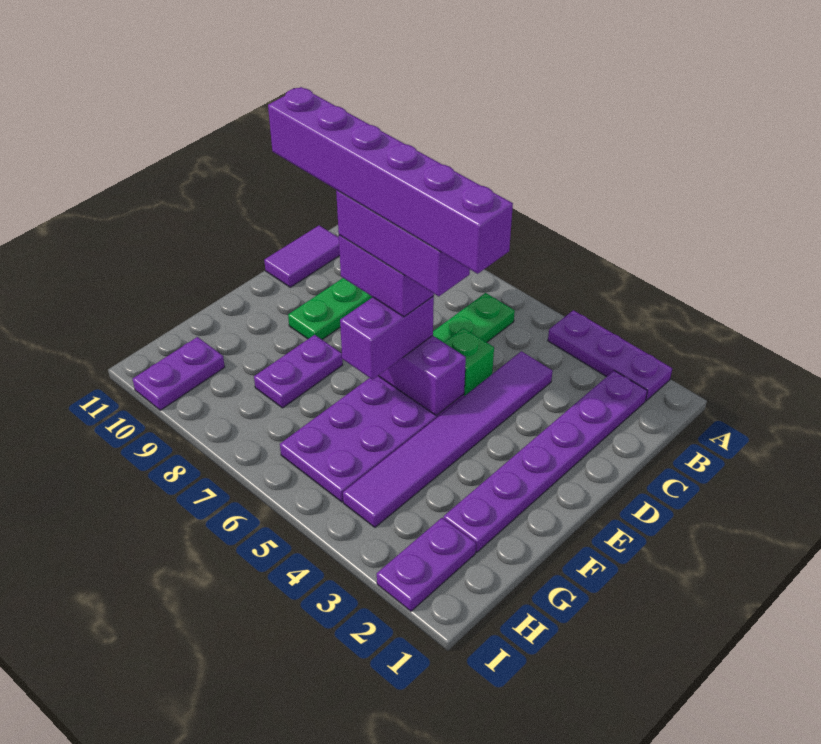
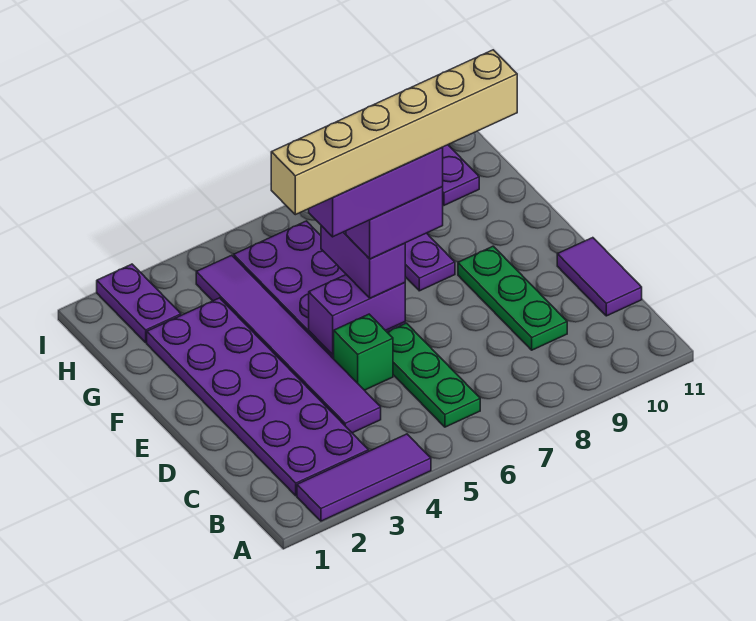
purple plate A2:A4 level 1 -> purple tile A2:A4 level 1
purple plate B2:G2 level 1 -> purple plate B2:G3 level 1
purple brick E4:E9 level 6 -> tan brick E4:E9 level 6

